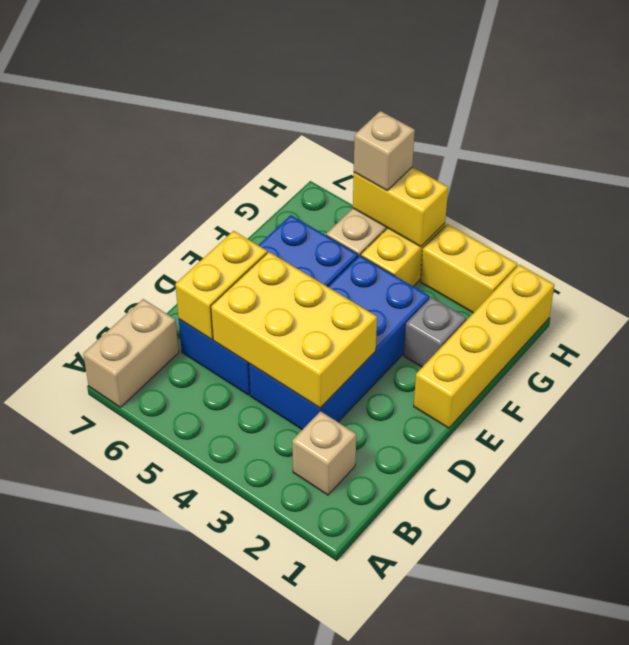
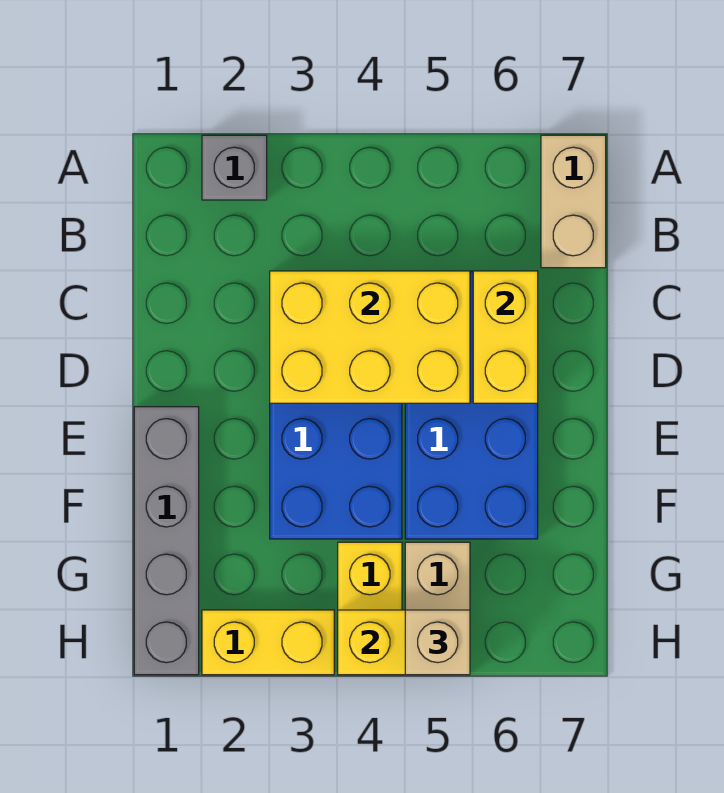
tan brick B2 level 1 -> none
yellow brick E1:H1 level 1 -> grey brick E1:H1 level 1
grey brick F2 level 1 -> grey brick A2 level 1

